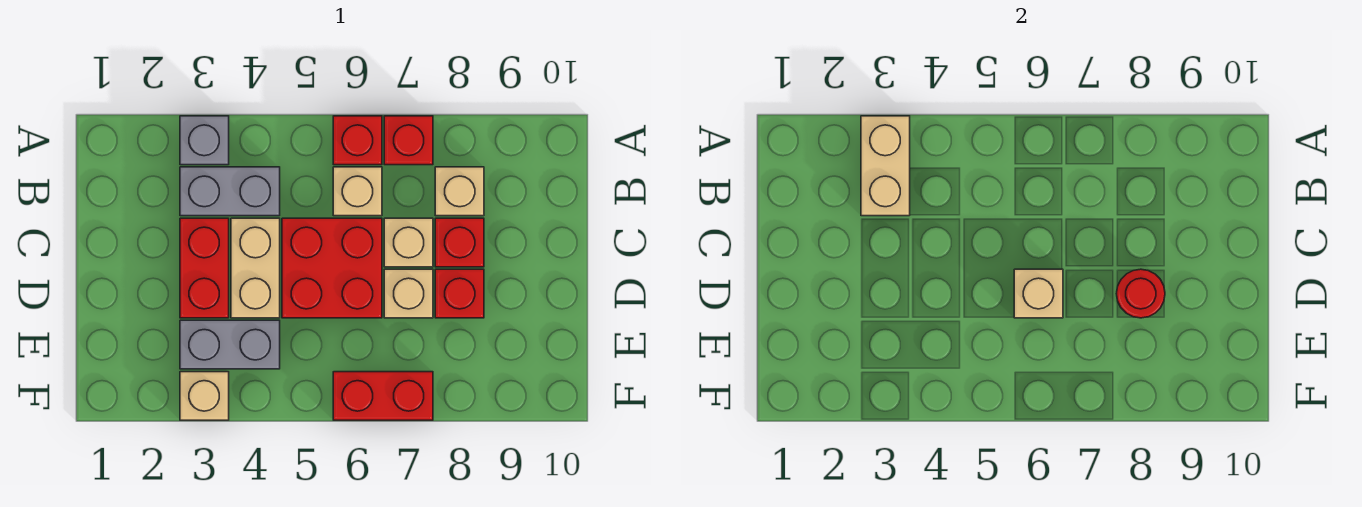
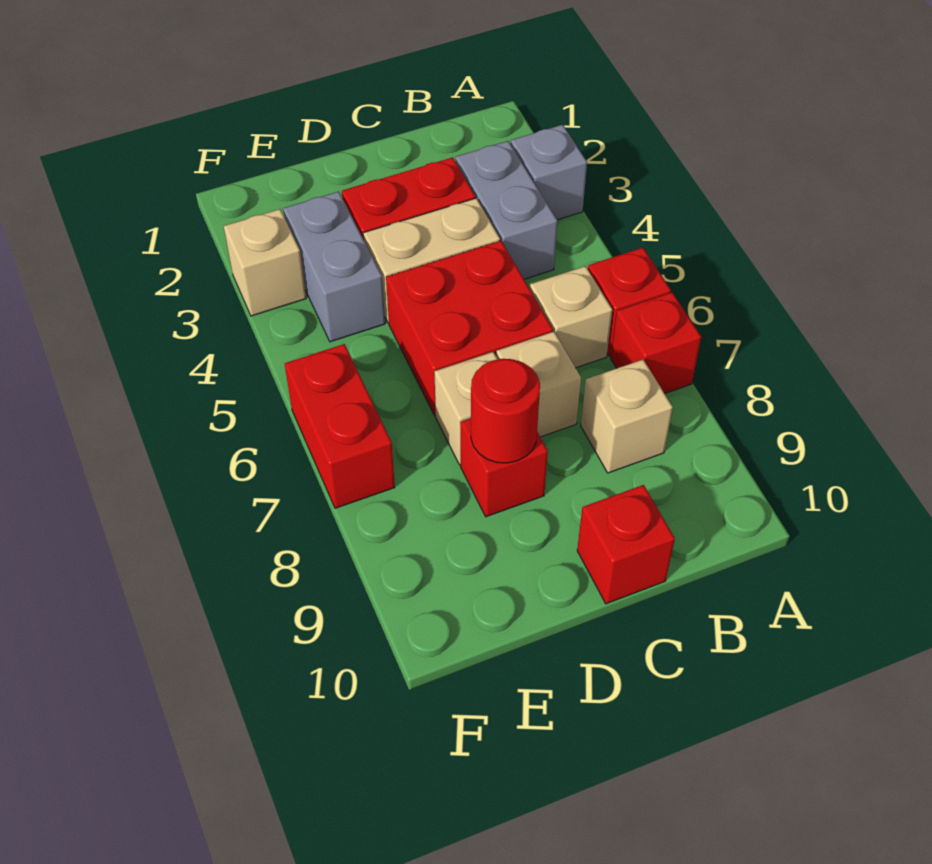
tan brick A3:B3 level 2 -> none
red brick C8 level 1 -> red brick C10 level 1
tan brick D6 level 2 -> none

